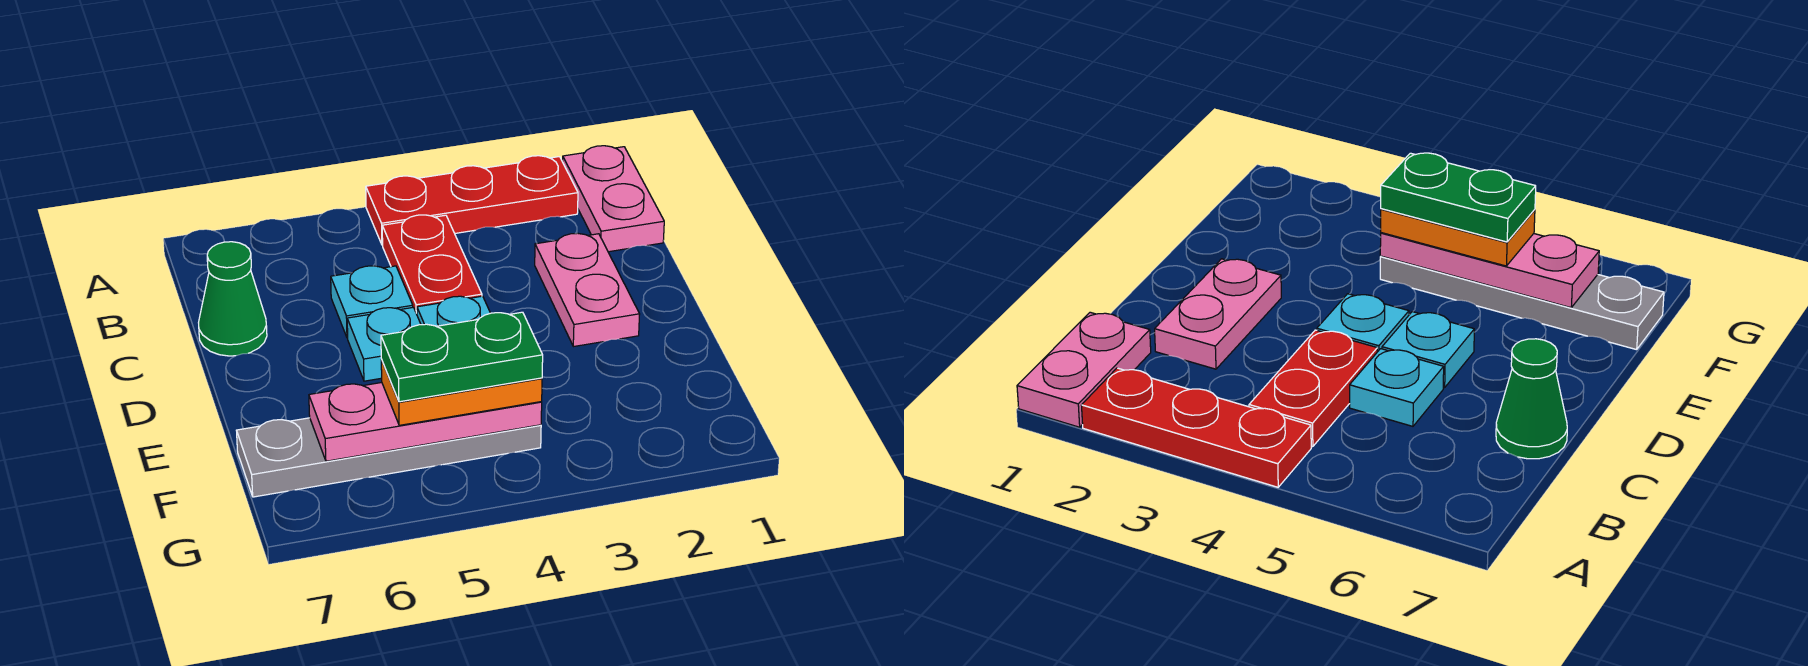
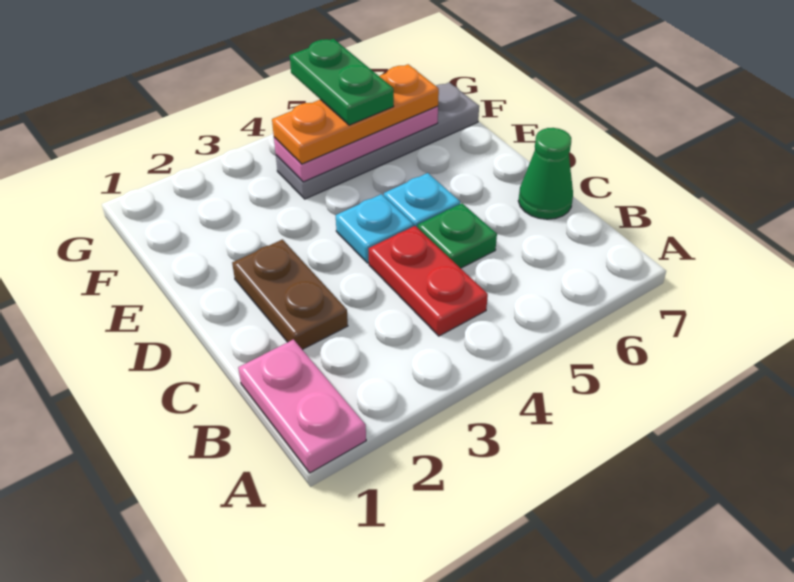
red plate A2:A4 level 1 -> none
pink plate C2:D2 level 1 -> brown plate C2:D2 level 1
cyan plate C5 level 1 -> green plate C5 level 1
orange plate F4:F5 level 3 -> orange plate F4:F6 level 3
green plate F4:F5 level 4 -> green plate F5:G5 level 4

